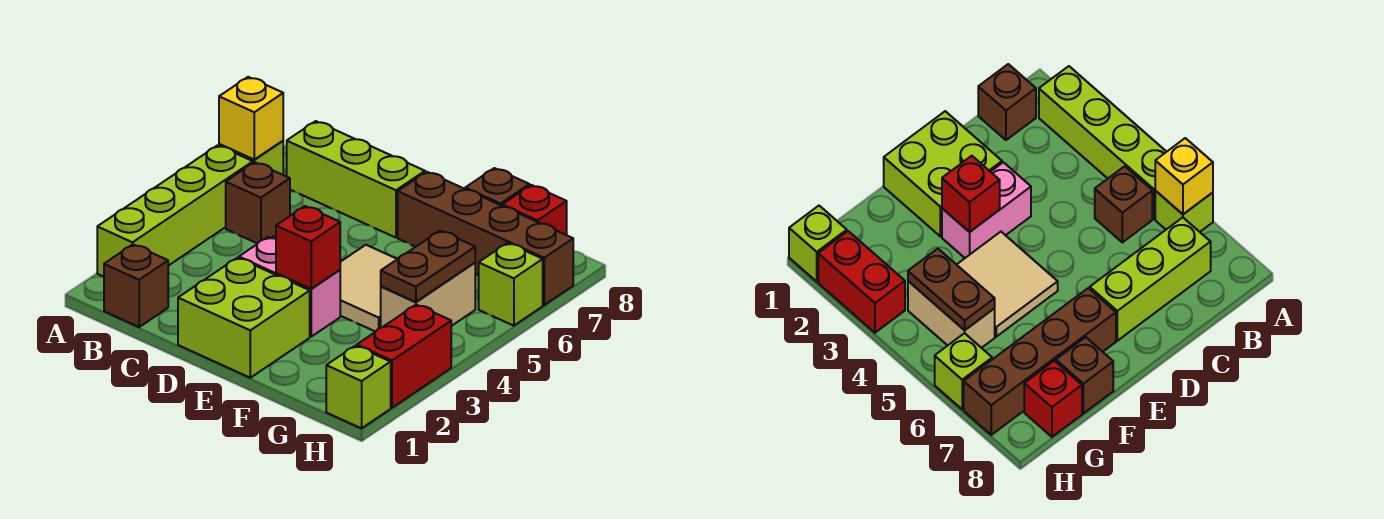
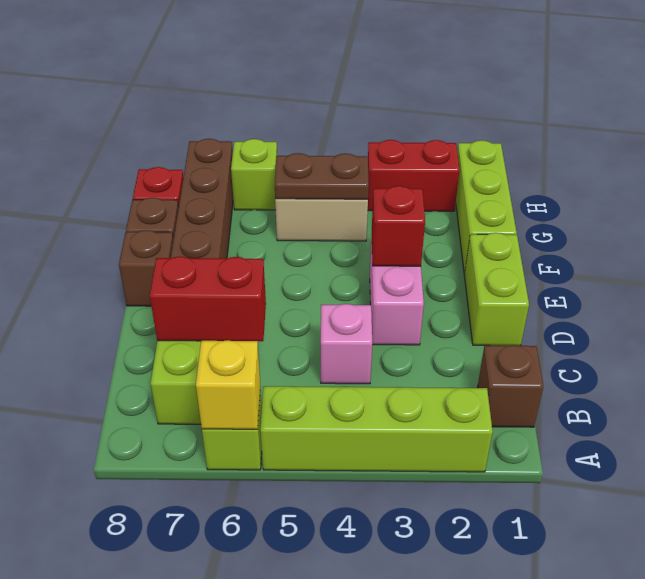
brown brick B5 level 1 -> brown brick E8 level 1
none -> pink brick C4 level 1
none -> red brick C6:C7 level 2
lime brick D1:E2 level 1 -> lime brick D1:E1 level 1
tan tile E4:F5 level 1 -> none
lime brick H1 level 1 -> lime brick F1:H1 level 1

